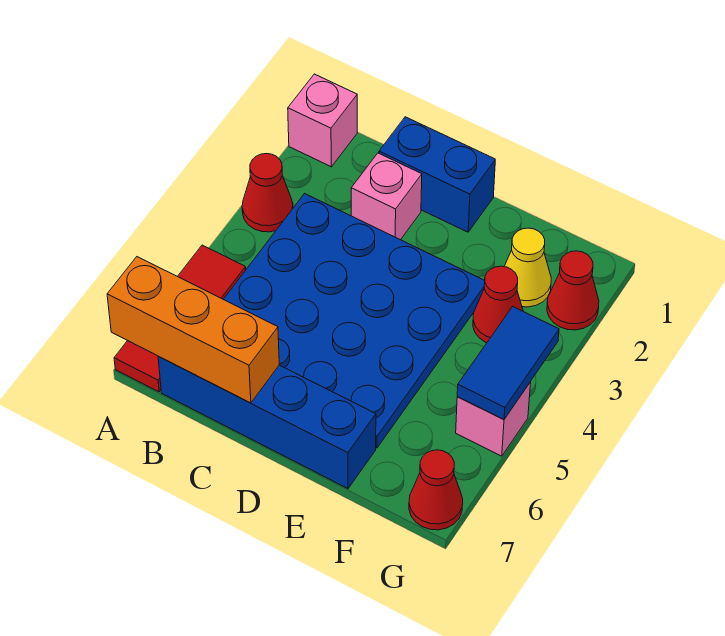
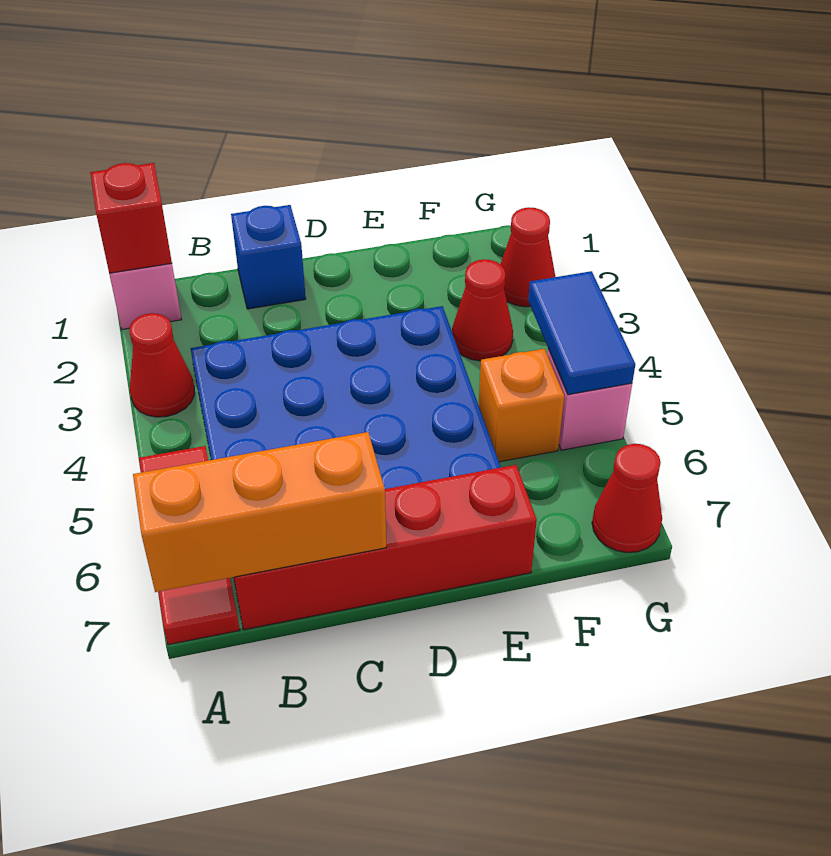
none -> red brick A1 level 2
blue brick B7:E7 level 1 -> red brick B7:E7 level 1
blue brick C1:D1 level 1 -> blue brick C1 level 1
pink brick C2 level 1 -> none
yellow cone F2 level 1 -> none
none -> orange brick F5 level 1

